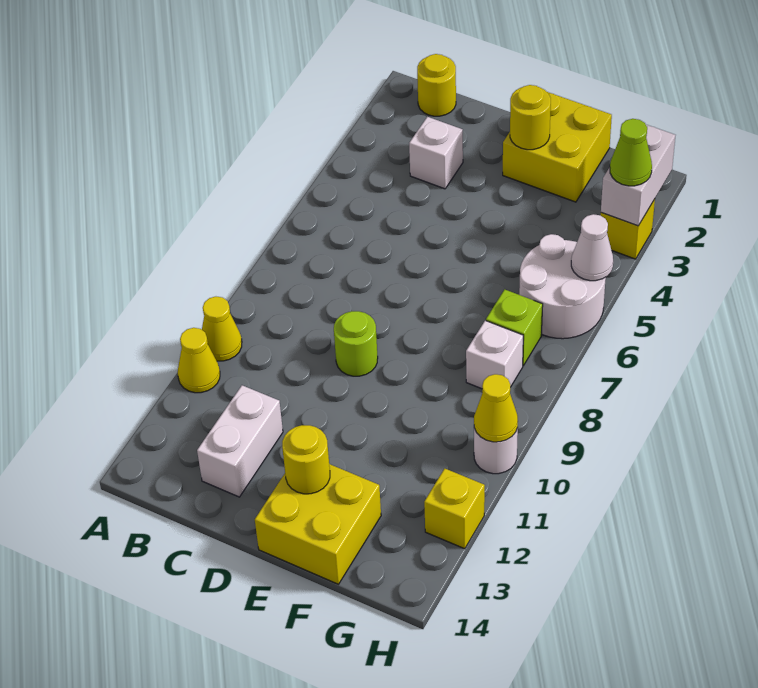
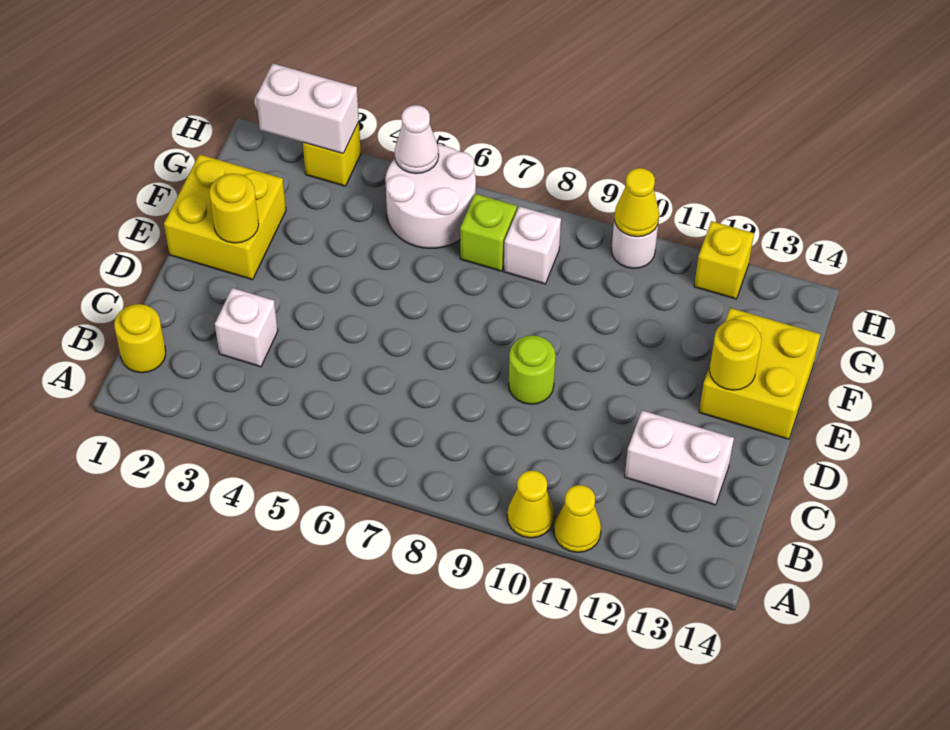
lime cone H3 level 3 -> none

